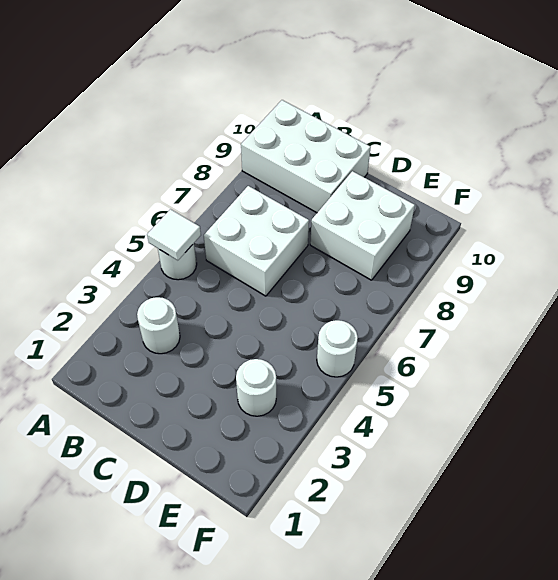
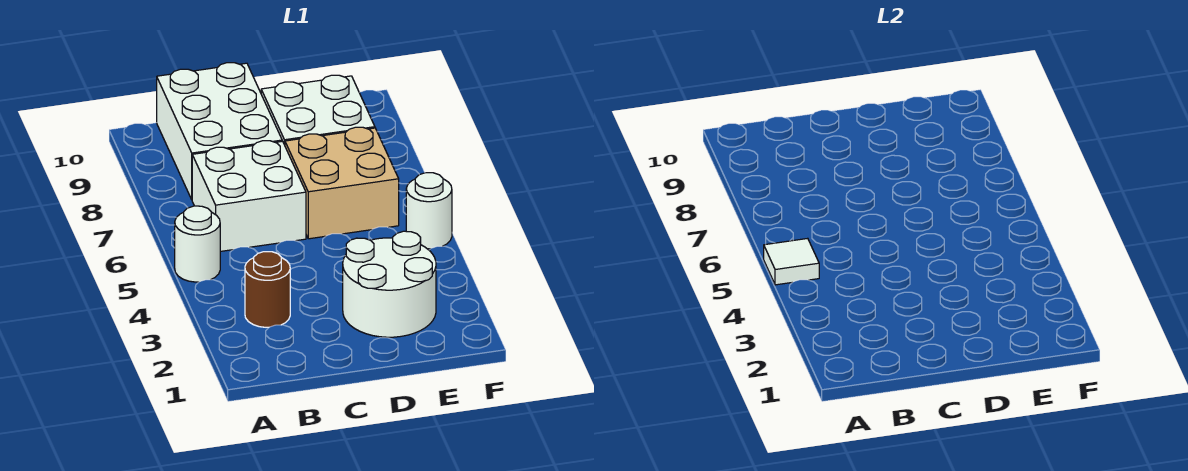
white brick A9:C10 level 1 -> white brick B8:C10 level 1
white round brick B3 level 1 -> brown round brick B3 level 1
none -> tan brick D6:E7 level 1
white round brick E3 level 1 -> white round brick D2:E3 level 1

